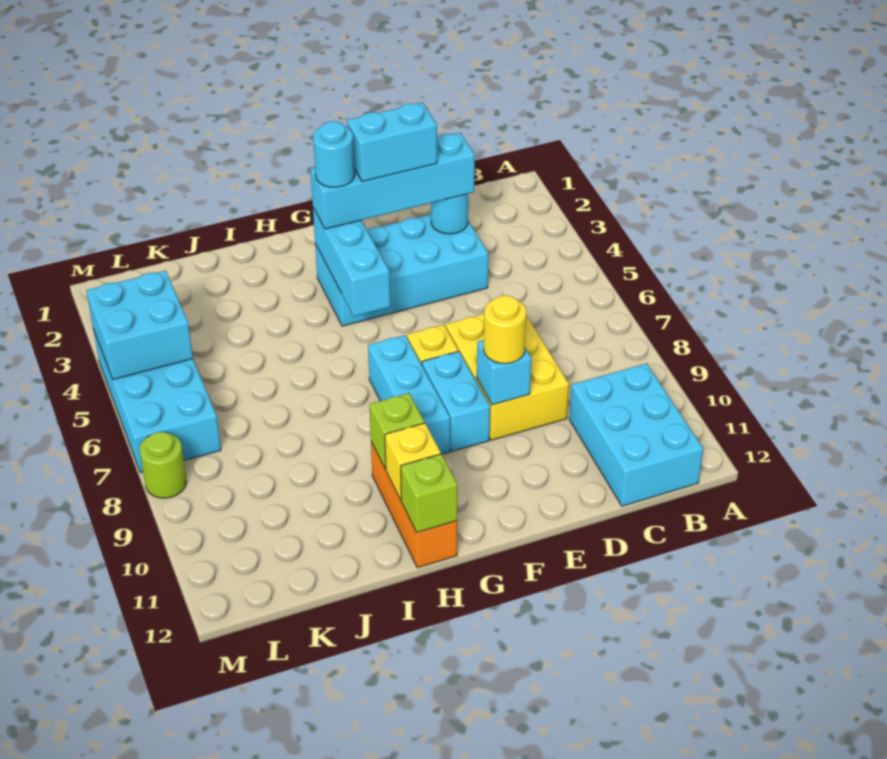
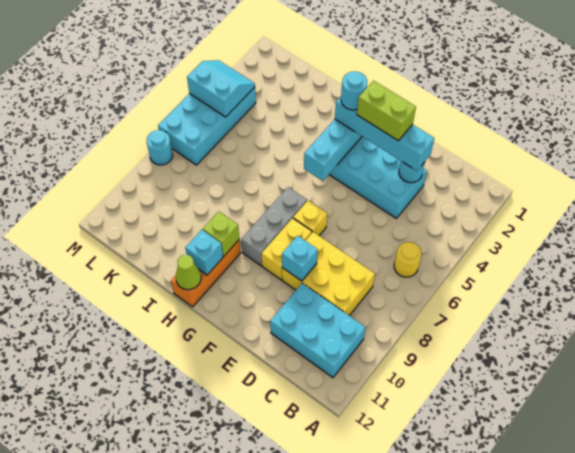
cyan brick B10:C12 level 1 -> cyan brick B10:D11 level 1
yellow brick D7:E9 level 1 -> yellow brick C8:E9 level 1
cyan brick E3:F3 level 4 -> lime brick E3:F3 level 4
yellow round brick E9 level 3 -> yellow round brick B6 level 1
cyan brick F8:F9 level 1 -> yellow brick F8:F9 level 1
cyan brick G7:G9 level 1 -> grey brick G7:G9 level 1
yellow brick H11 level 2 -> cyan brick H11 level 2
lime brick H12 level 2 -> lime cone H12 level 2
cyan brick L4:M5 level 2 -> cyan slope L4:M5 level 2 top 5
lime round brick M8 level 1 -> cyan round brick M8 level 1

